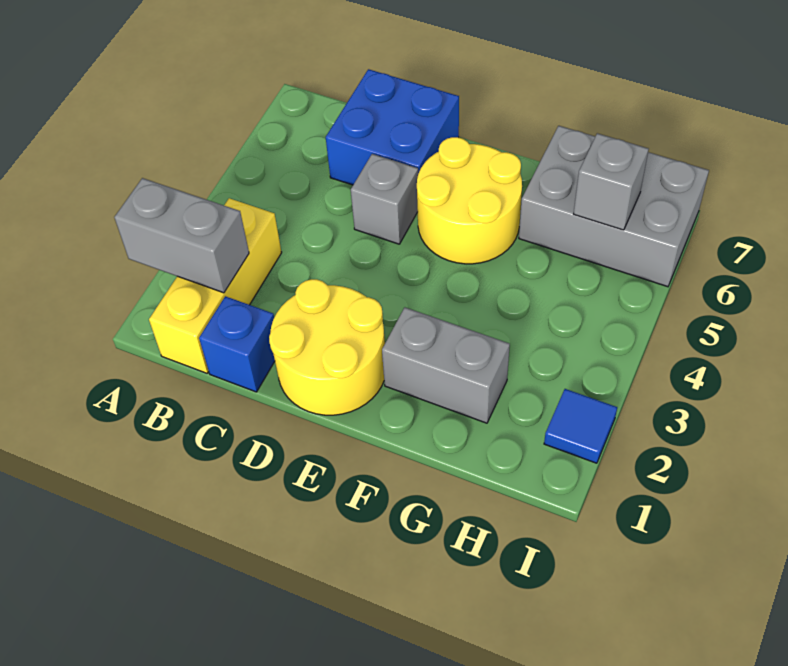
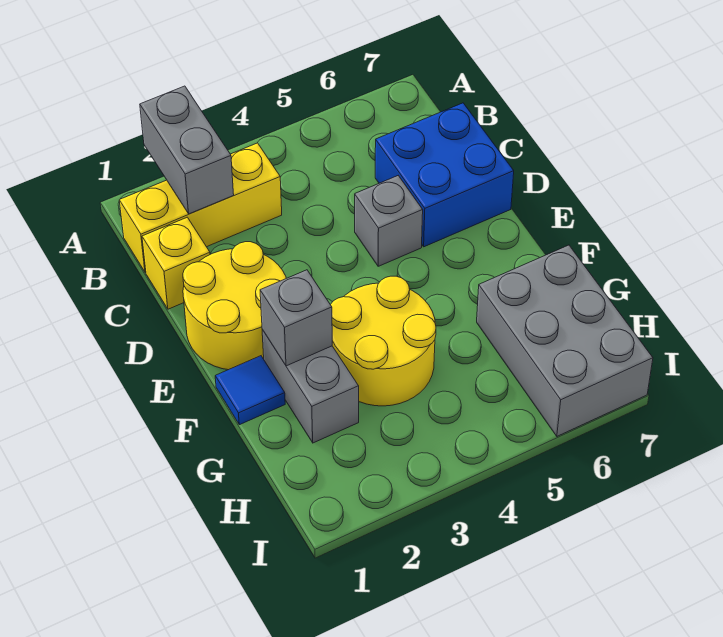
blue brick C1 level 1 -> yellow brick C1 level 1
yellow round brick E5:F6 level 1 -> yellow round brick F3:G4 level 1
grey brick H6 level 2 -> grey brick F2 level 2
blue tile I2 level 1 -> blue tile F1 level 1

